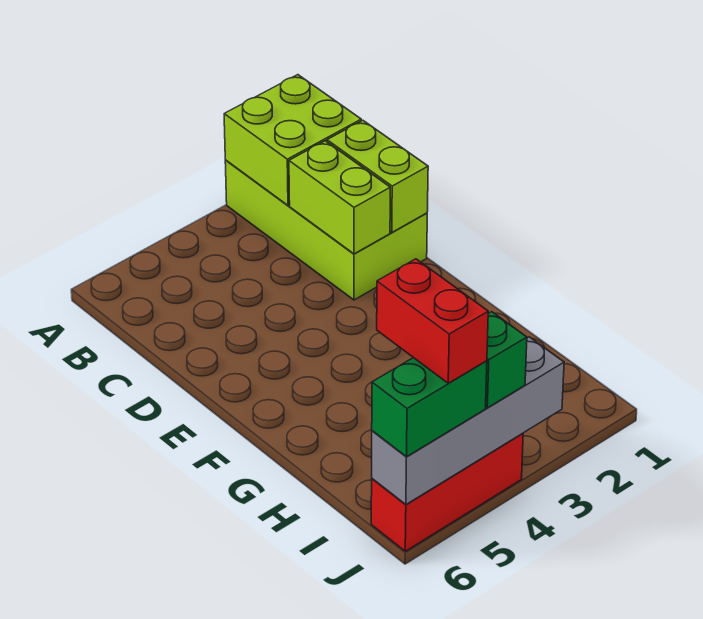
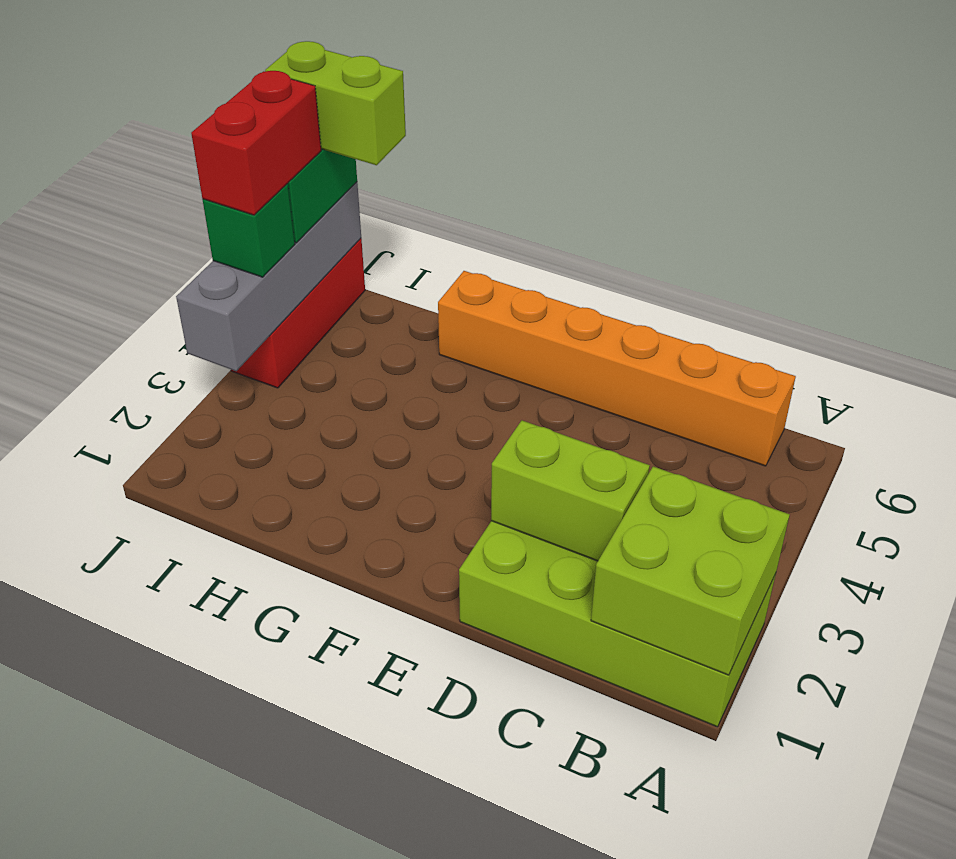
none -> orange brick B6:G6 level 1
lime brick C1:D1 level 2 -> lime brick I6:J6 level 4
red brick I5:J5 level 4 -> red brick J4:J5 level 4

